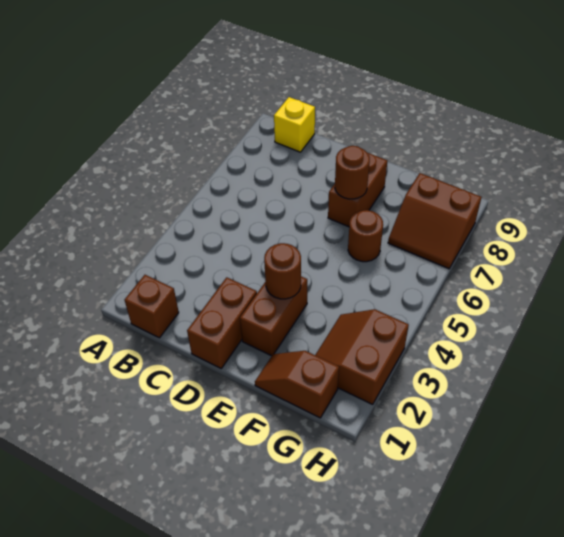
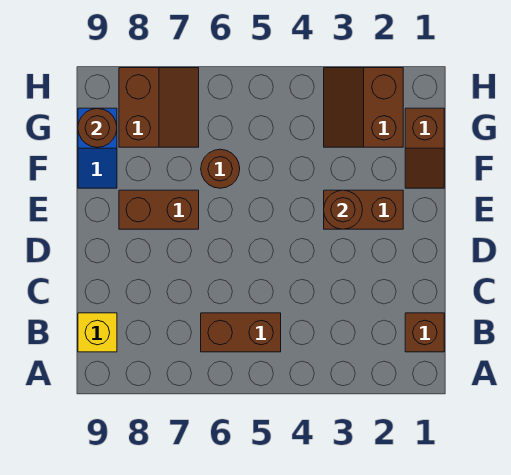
brown brick D1:D2 level 1 -> brown brick B5:B6 level 1
brown round brick E7 level 2 -> brown round brick G9 level 2
none -> blue slope F9:G9 level 1 top G
brown slope G2:H3 level 1 top H -> brown slope G2:H3 level 1 top 2

